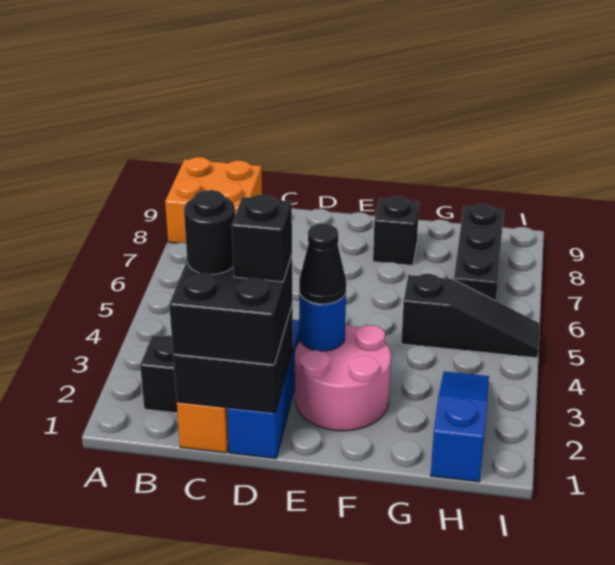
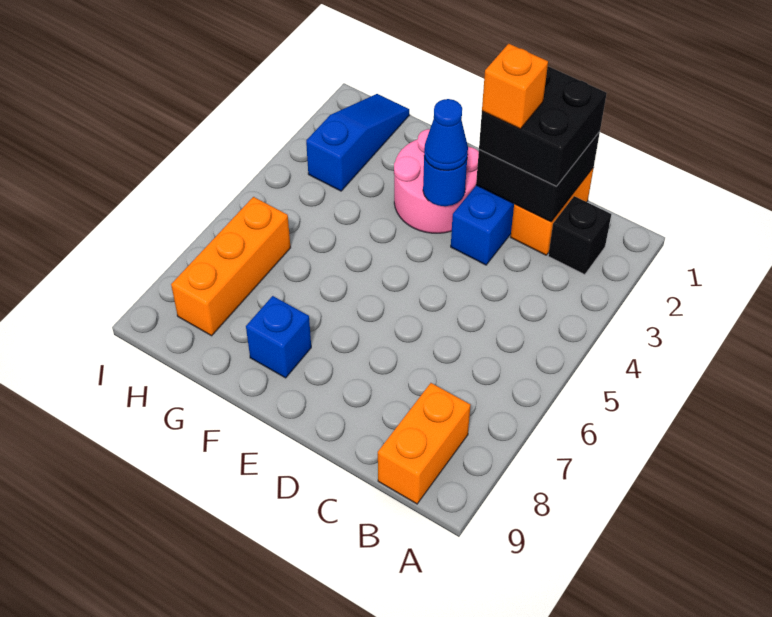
orange brick A8:B9 level 1 -> orange brick B8:B9 level 1
black round brick C2 level 4 -> none
black brick D2 level 4 -> orange brick D2 level 4
black cone E3 level 3 -> blue cone E3 level 3
black brick F8 level 1 -> blue brick F8 level 1
black slope G5:I5 level 1 top G -> none
blue slope H1:H3 level 1 top 1 -> blue slope H1:H3 level 1 top 3
black brick H6:H8 level 1 -> orange brick H6:H8 level 1

